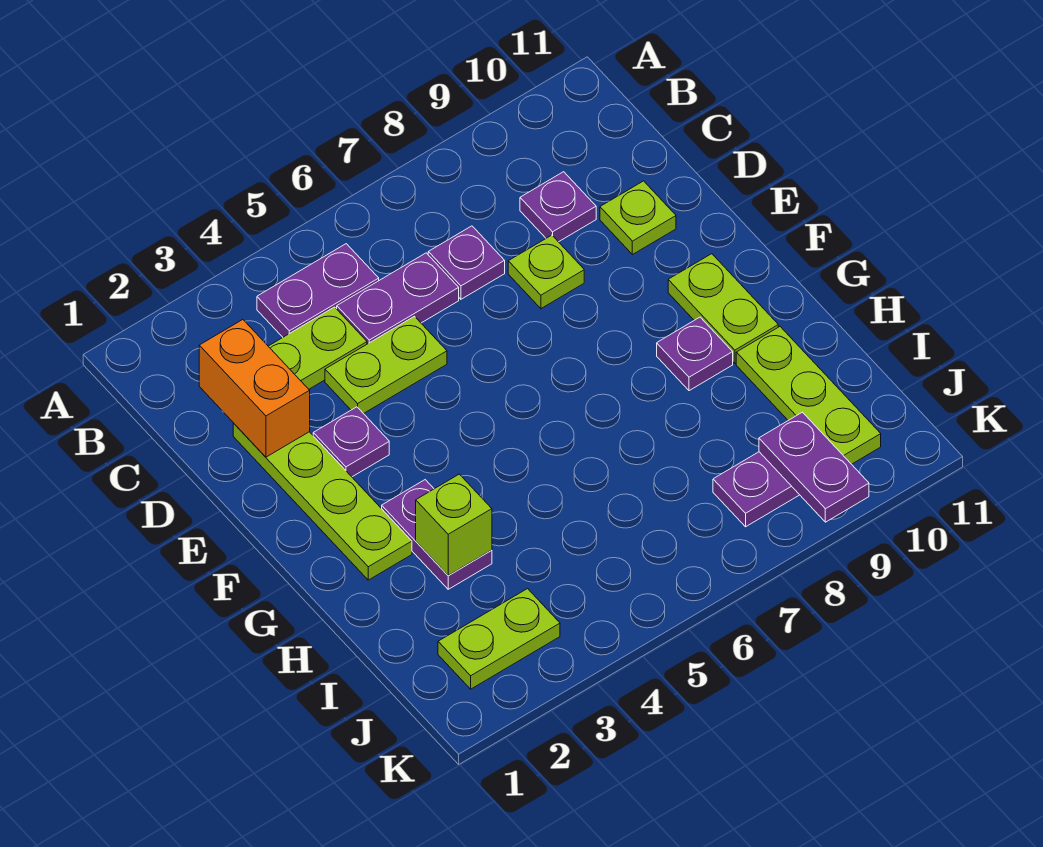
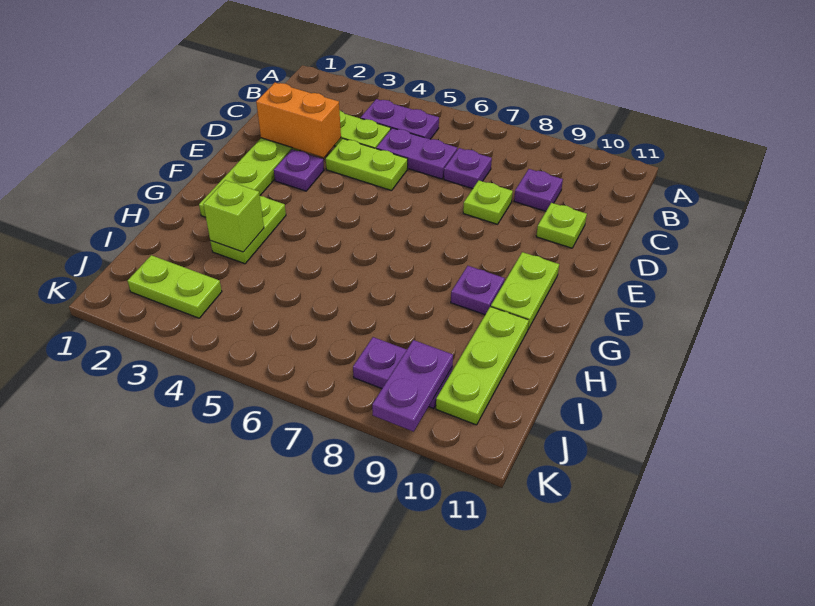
orange brick C2:D2 level 2 -> orange brick D2:D3 level 2
purple plate G3:H3 level 1 -> lime plate G3:H3 level 1

